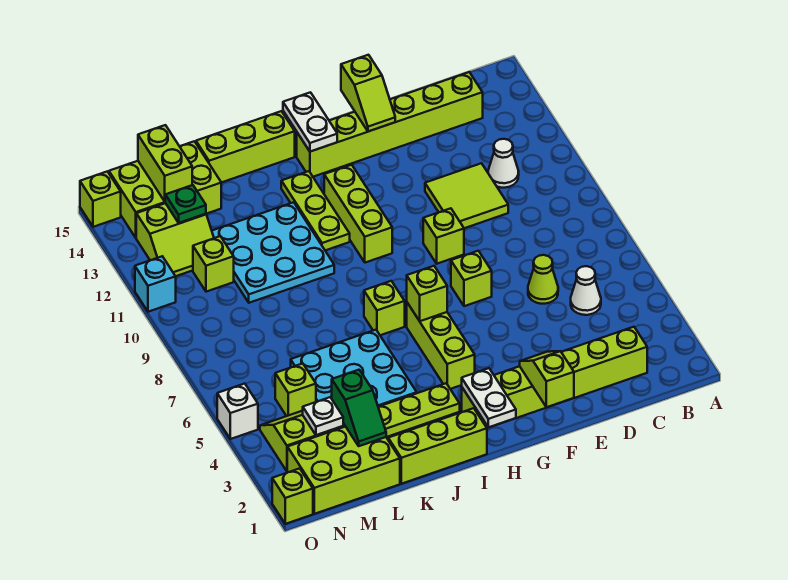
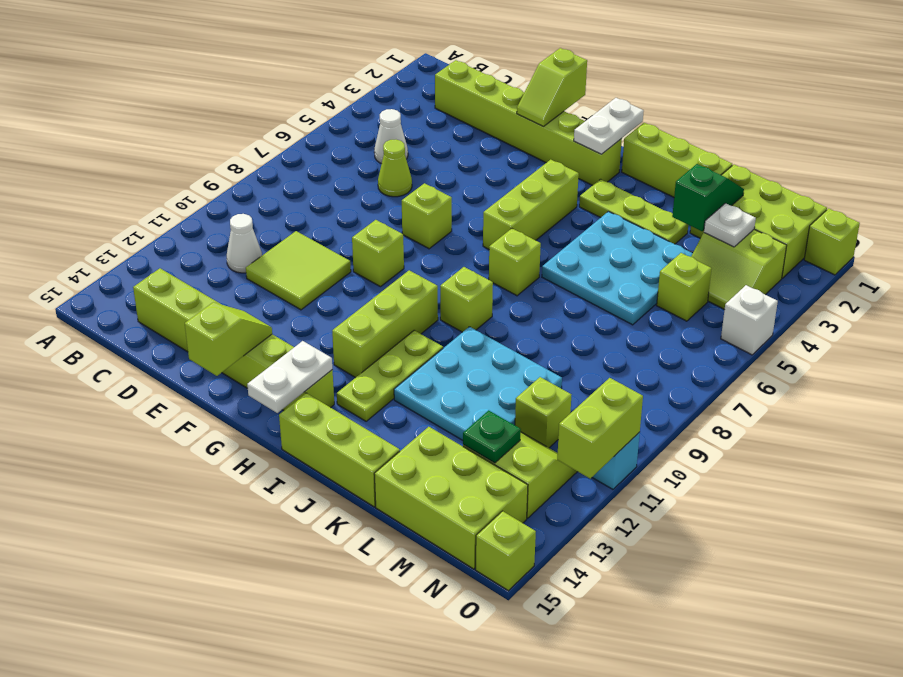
lime brick H6 level 2 -> lime brick I9 level 1
lime brick M14:M15 level 2 -> lime brick O11:O12 level 2

